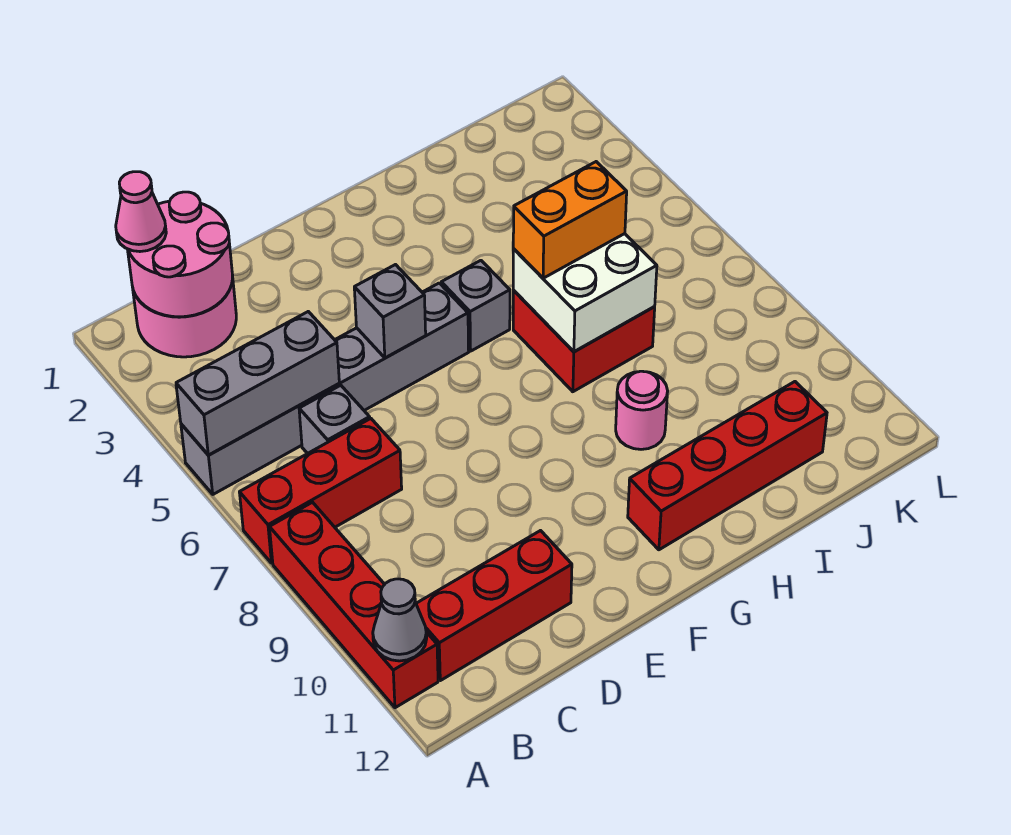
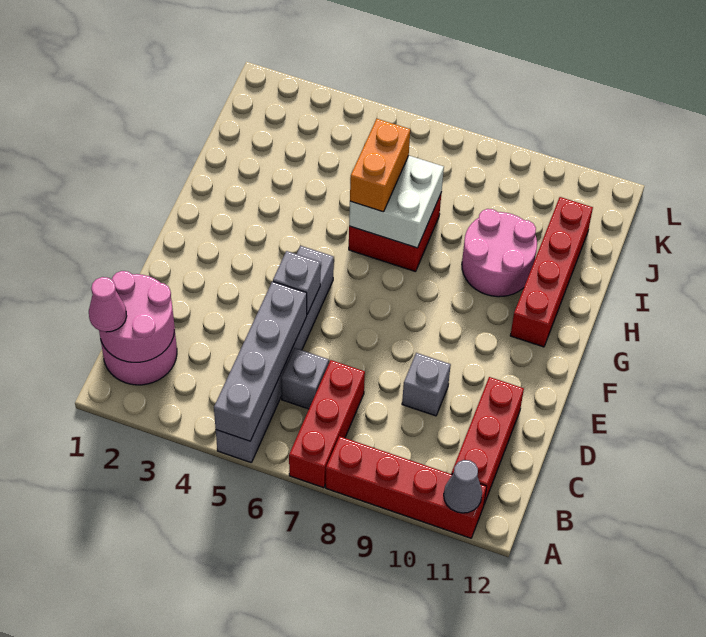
grey brick A5:C5 level 2 -> grey brick A5:D5 level 2
grey brick G5 level 1 -> grey brick D9 level 1
pink round brick H9 level 1 -> pink round brick H9:I10 level 1

